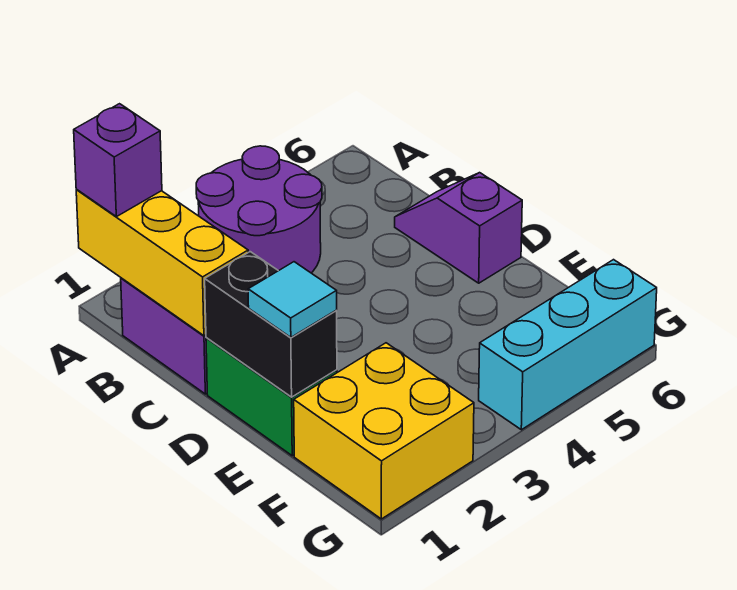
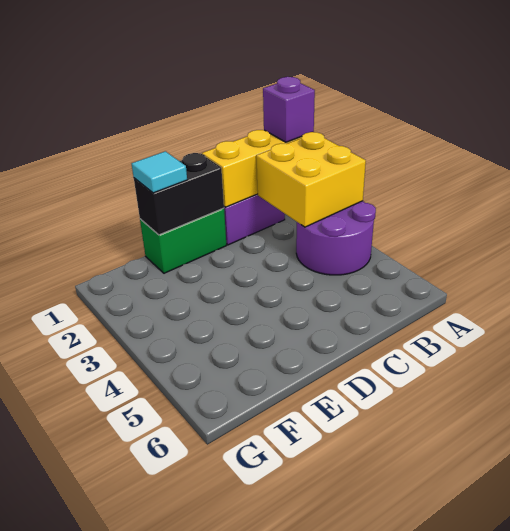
purple slope C6:D6 level 1 top D -> none
yellow brick F1:G2 level 1 -> yellow brick A2:B3 level 2
cyan brick G4:G6 level 1 -> none

